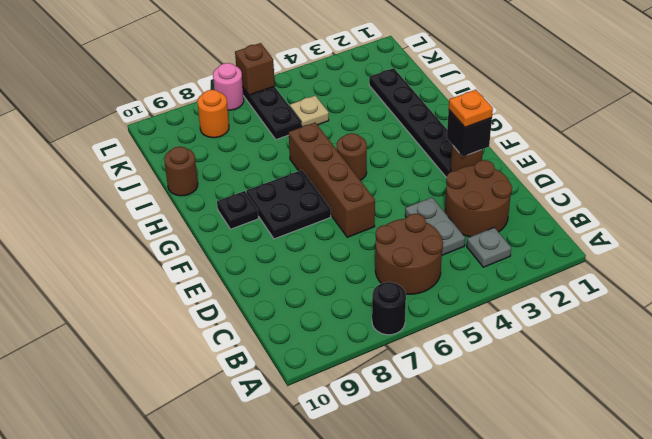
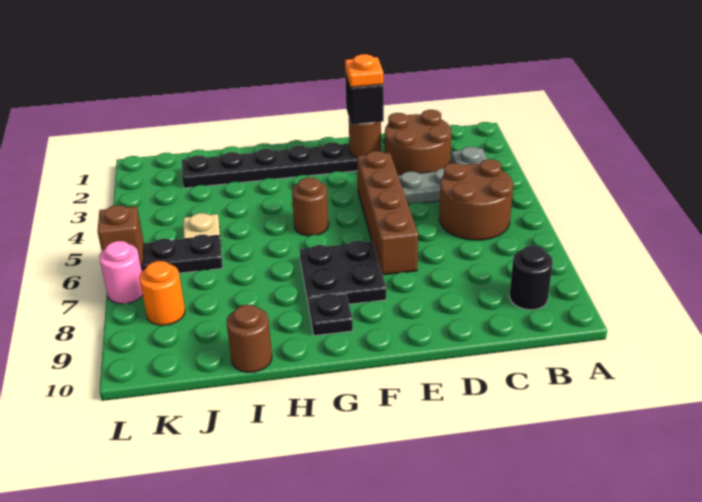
black round brick A7 level 1 -> black round brick B9 level 1
brown brick E6:H6 level 1 -> brown brick E4:E7 level 1

